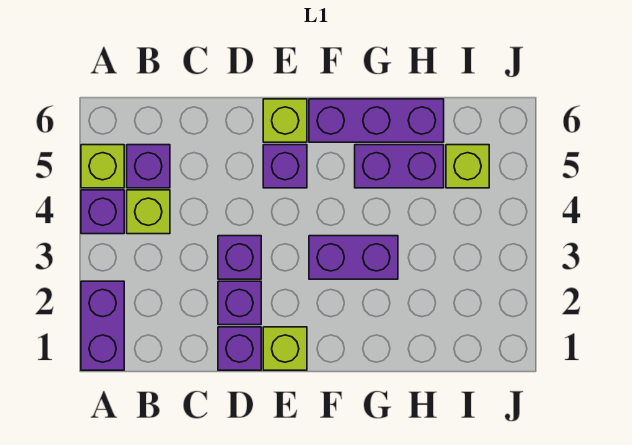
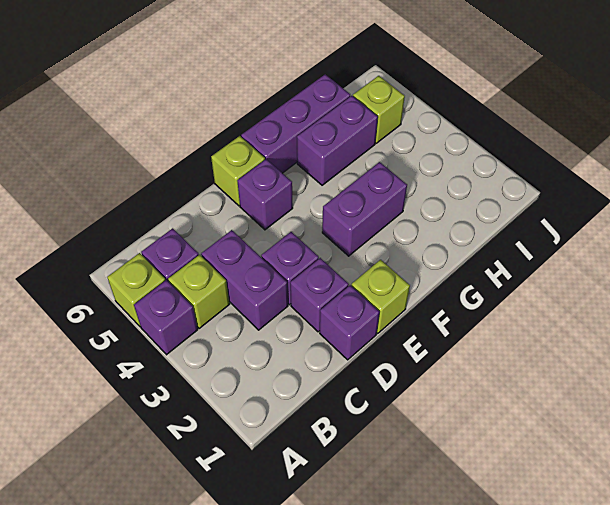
purple brick A1:A2 level 1 -> purple brick C3:C4 level 1

